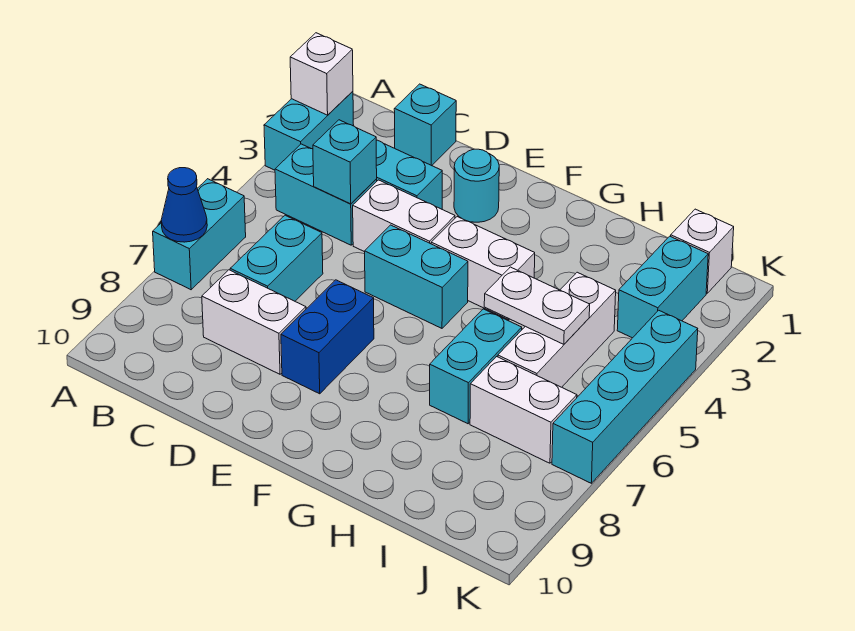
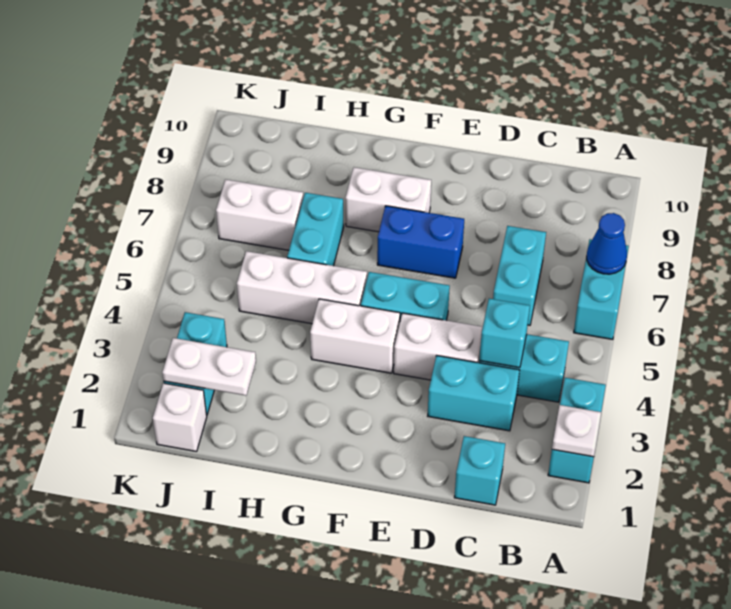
white brick A2 level 2 -> white plate A2 level 2
white brick C8:D8 level 1 -> white brick F8:G8 level 1
cyan round brick E2 level 1 -> none
blue brick E7:E8 level 1 -> blue brick E7:F7 level 1
white plate H5:I5 level 2 -> white plate I2:J2 level 2
white brick I4:I6 level 1 -> white brick G5:I5 level 1
cyan brick K4:K7 level 1 -> none

